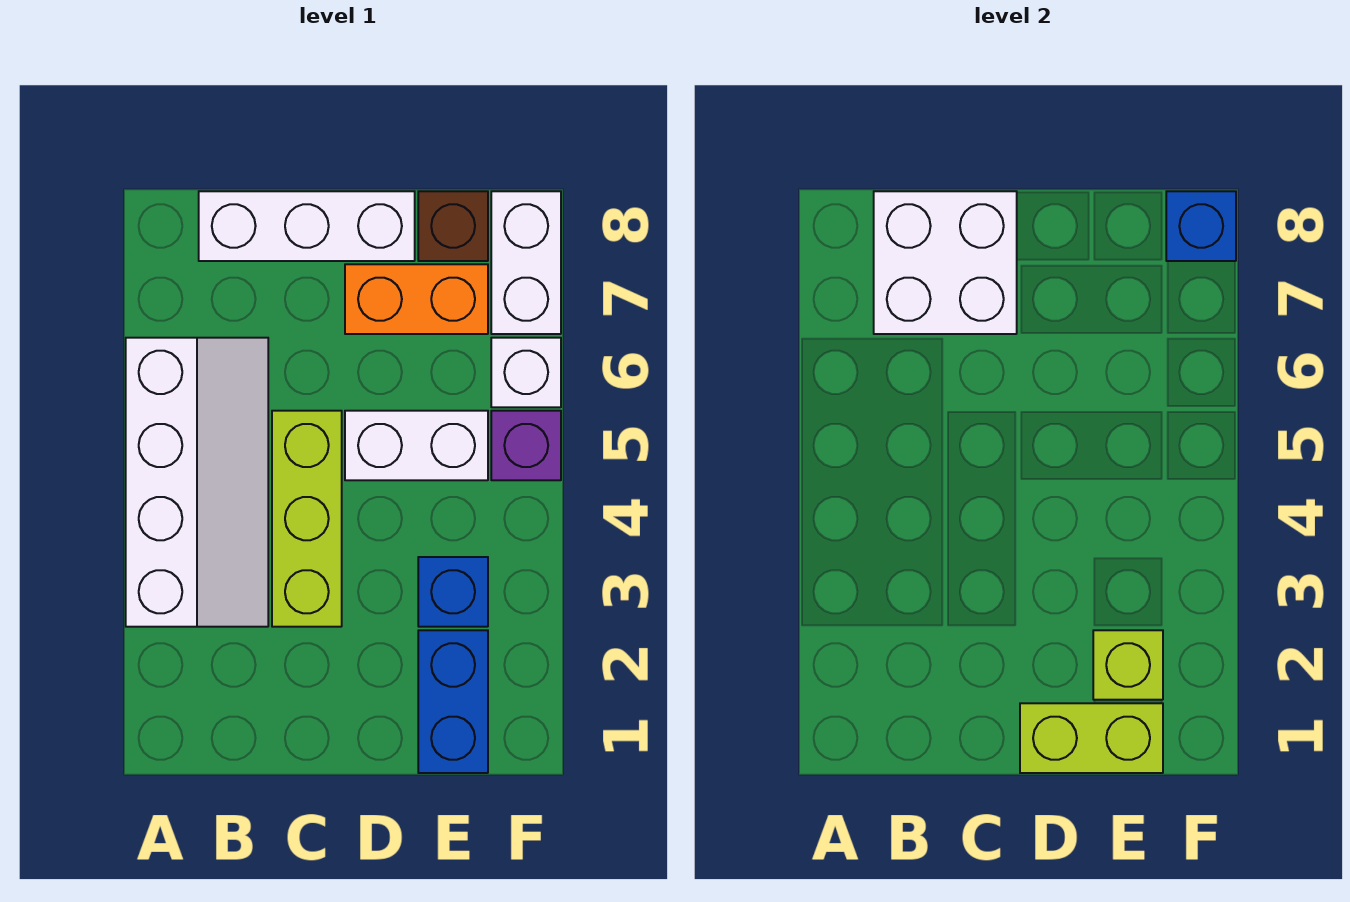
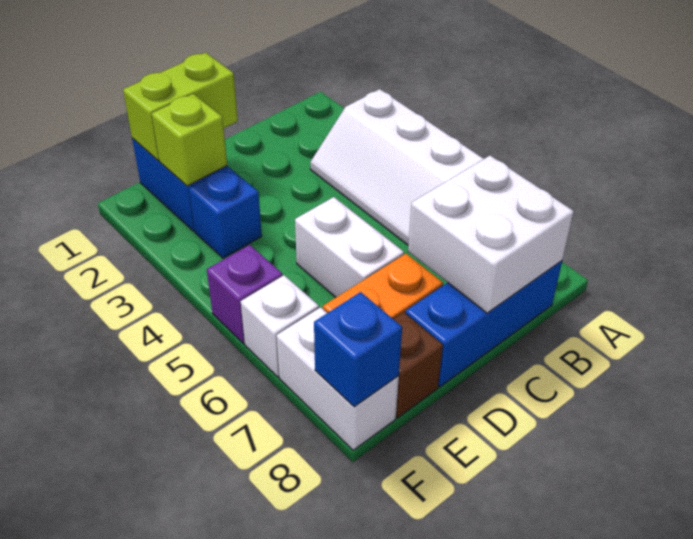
white brick B8:D8 level 1 -> blue brick B8:D8 level 1
lime brick C3:C5 level 1 -> none
white brick D5:E5 level 1 -> white brick D5:D6 level 1

